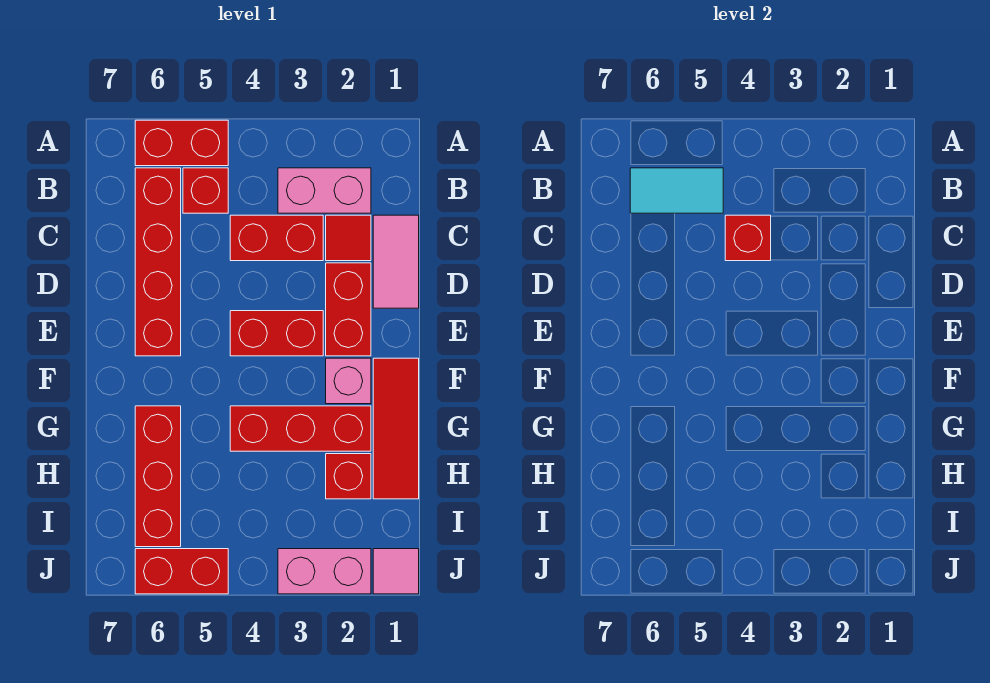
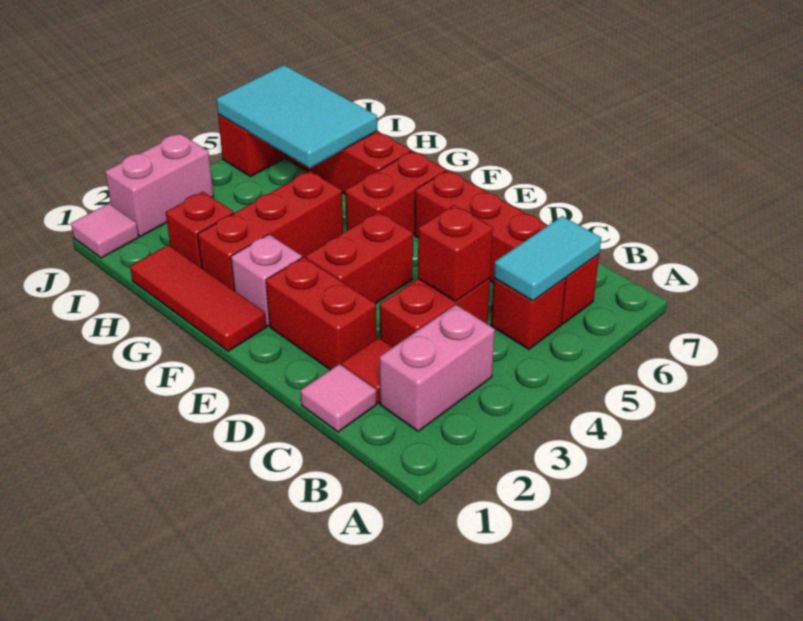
red brick A5:A6 level 1 -> red brick F5:F6 level 1
pink tile C1:D1 level 1 -> pink tile C1 level 1
none -> cyan tile H5:J6 level 2

